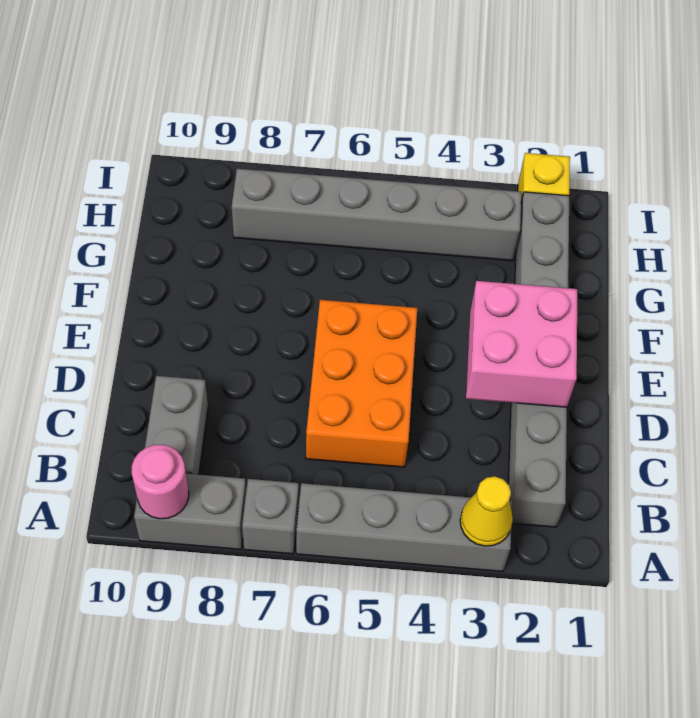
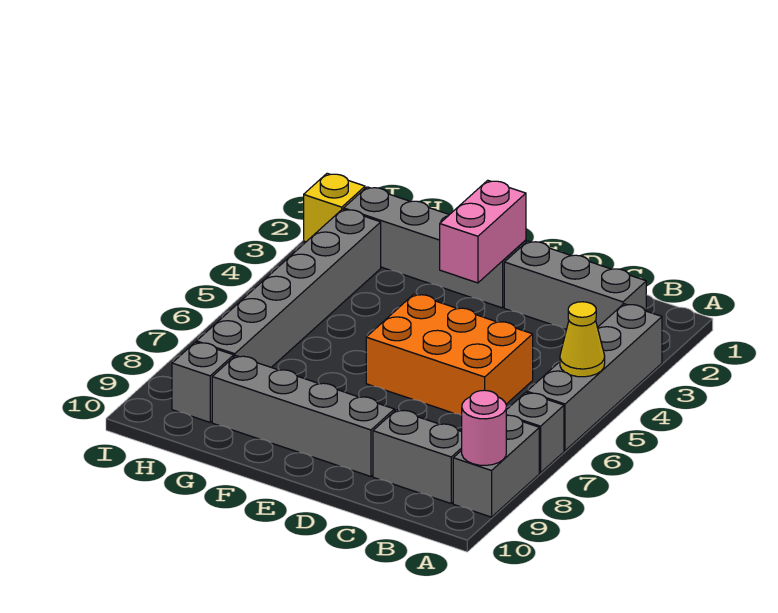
yellow cone A3 level 2 -> yellow cone A5 level 2
pink brick D2:E3 level 2 -> pink brick E2:E3 level 2
none -> grey brick D9:G9 level 1
none -> grey brick H9 level 1

